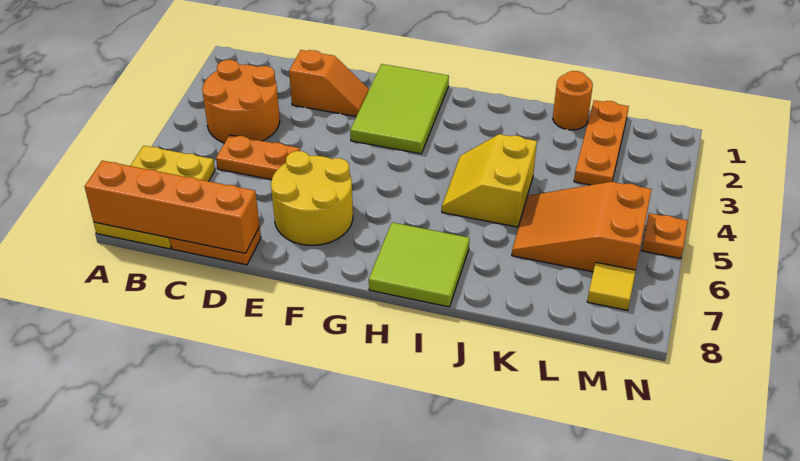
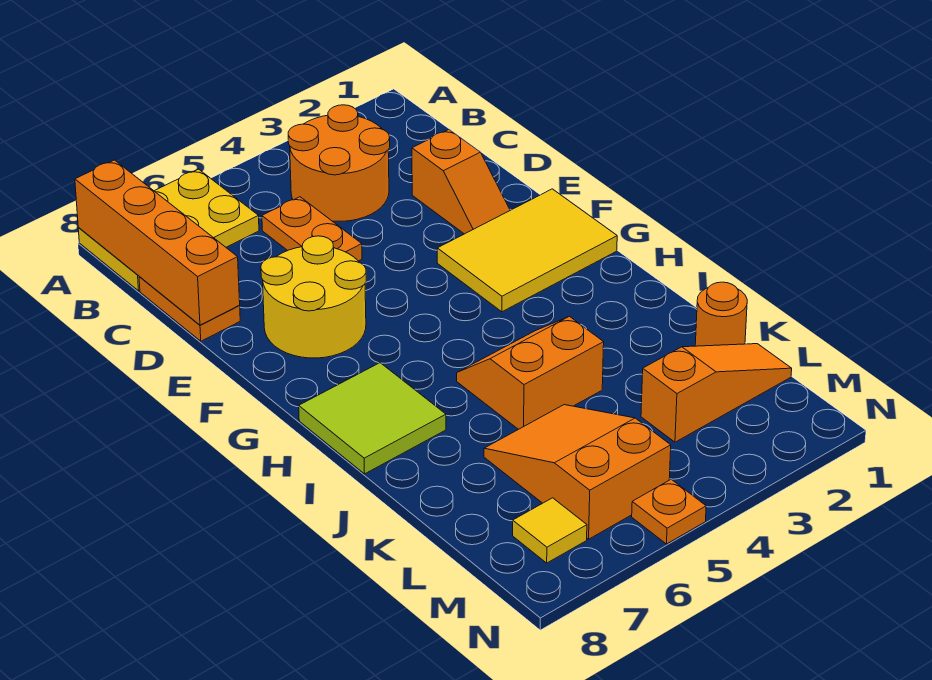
lime tile F1:G3 level 1 -> yellow tile F1:G3 level 1
yellow slope I4:J5 level 1 top J -> orange slope I4:J5 level 1 top J
orange plate L1:L3 level 1 -> orange slope L1:L3 level 1 top 3

